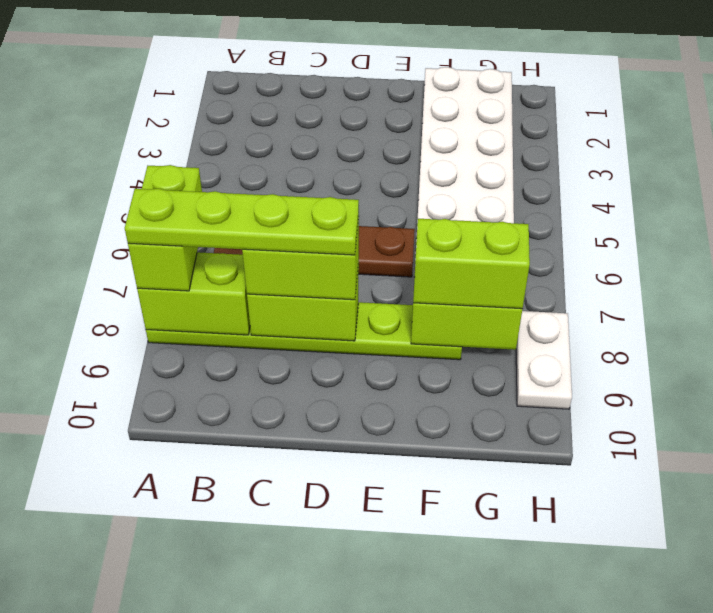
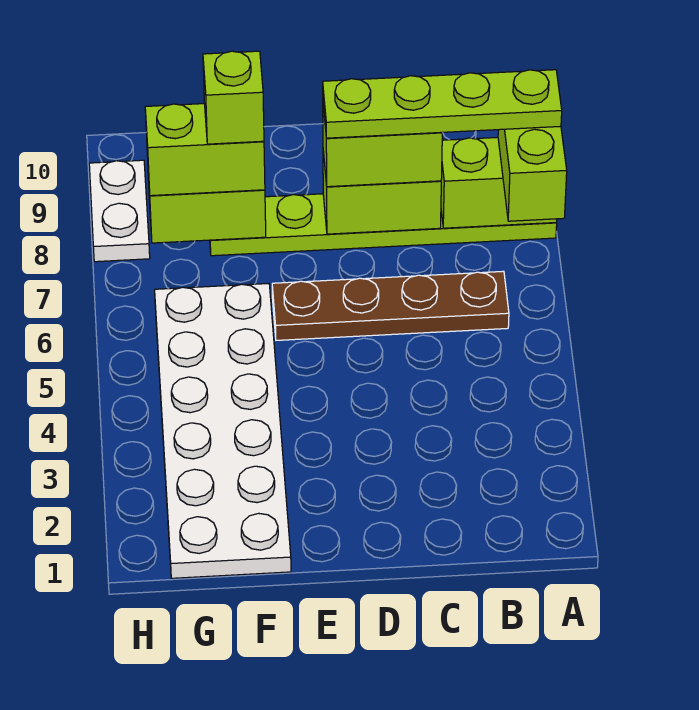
none -> lime brick F8 level 4

